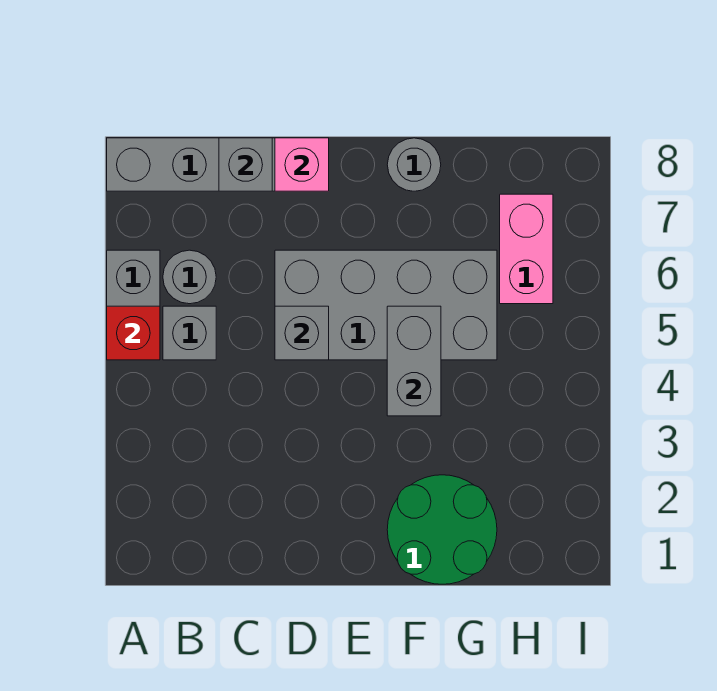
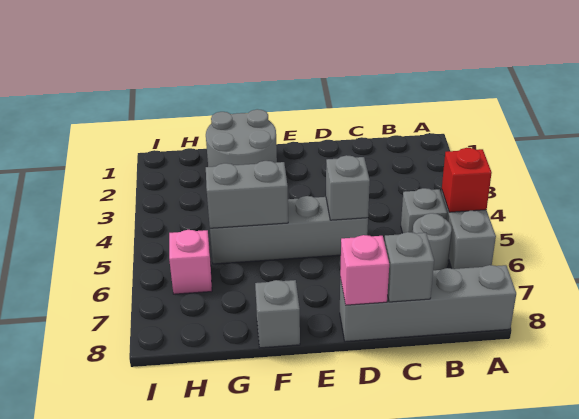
grey brick D5:G6 level 1 -> grey brick D5:G5 level 1
green round brick F1:G2 level 1 -> grey round brick F1:G2 level 1
grey brick F4:F5 level 2 -> grey brick F5:G5 level 2
grey round brick F8 level 1 -> grey brick F8 level 1
pink brick H6:H7 level 1 -> pink brick H6 level 1

